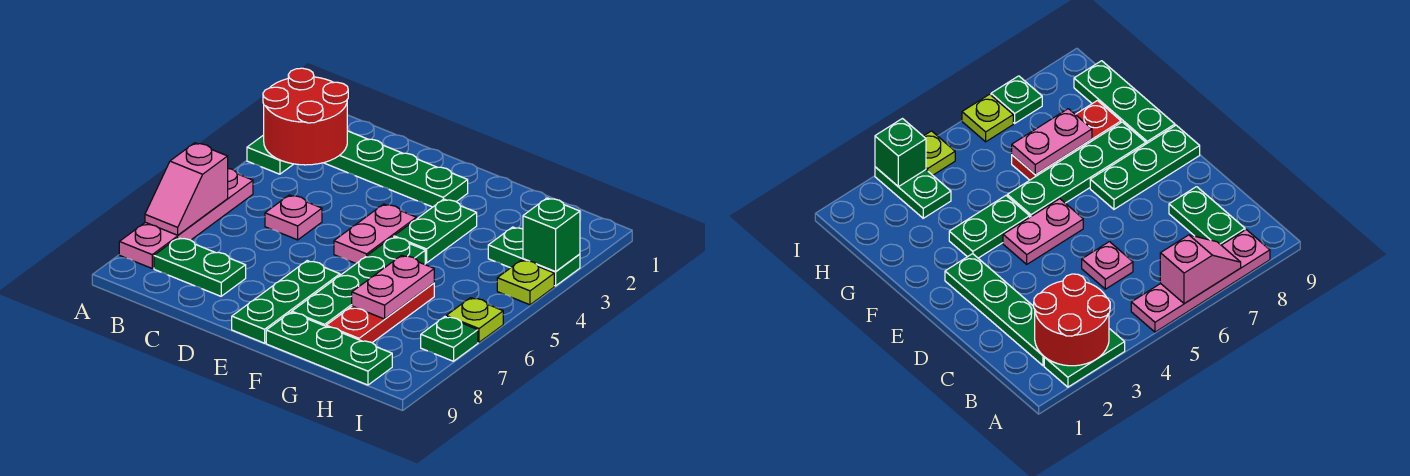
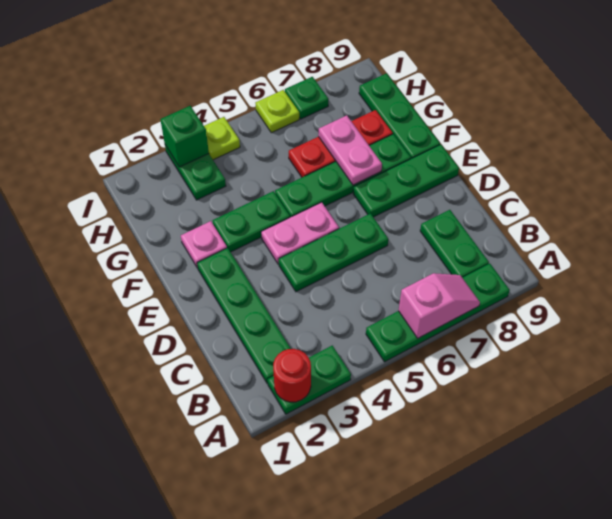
red round brick A2:B3 level 2 -> red round brick A2 level 2
pink plate A5:A8 level 1 -> green plate A5:A8 level 1
pink plate C5 level 1 -> pink plate F2 level 1
none -> green plate D4:D6 level 1
pink plate G6:G7 level 2 -> pink plate F7:G7 level 2

